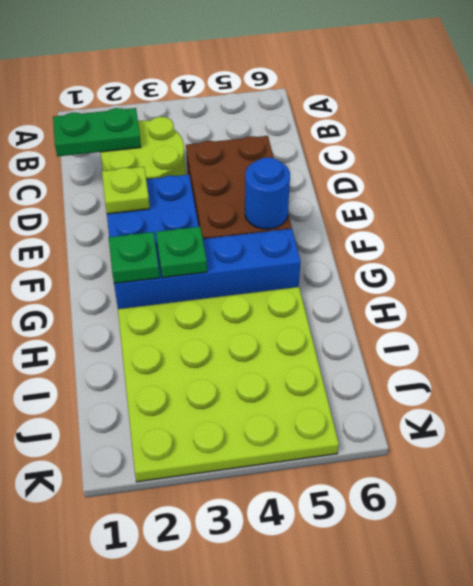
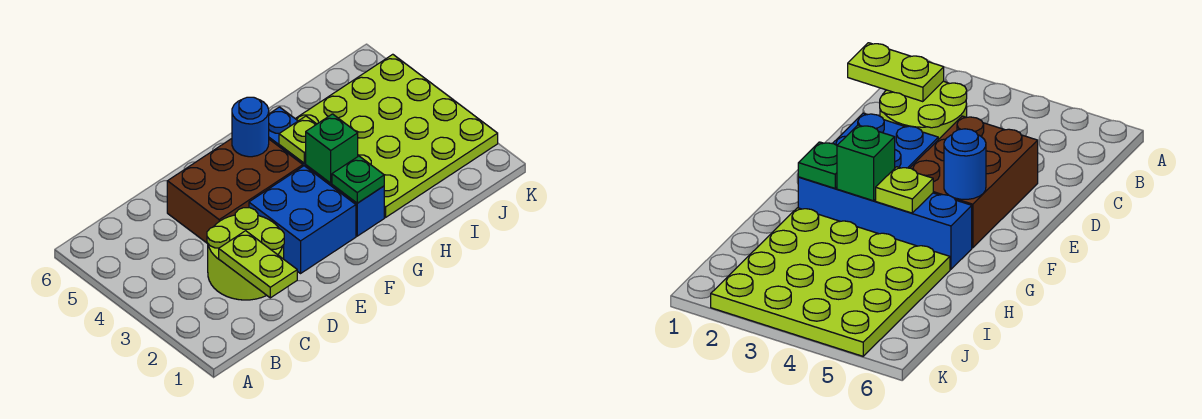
green plate C1:C2 level 2 -> lime plate C1:C2 level 2
lime plate E2 level 2 -> lime plate G4 level 2
green plate G3 level 2 -> green brick G3 level 2

